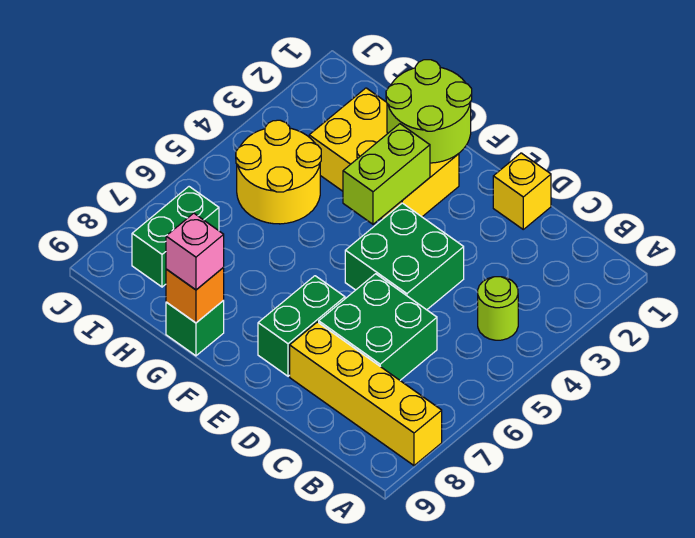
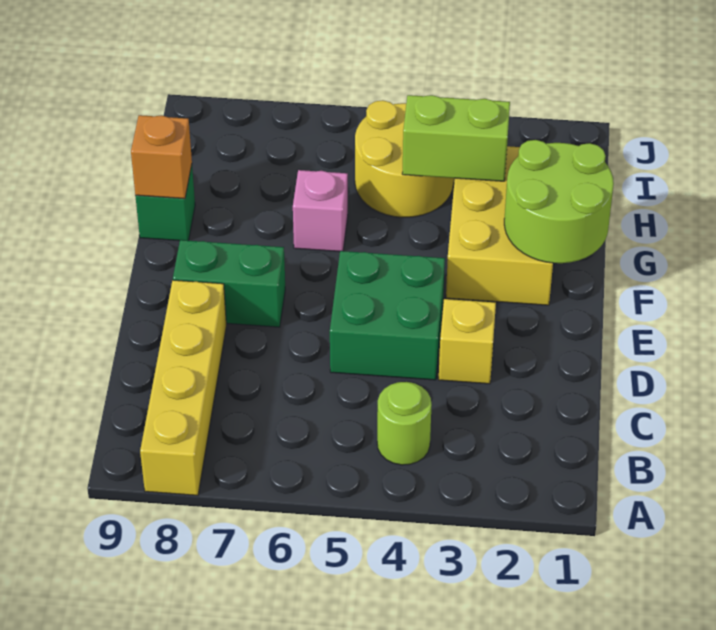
green brick C6:D7 level 1 -> none
yellow brick D1 level 1 -> yellow brick D3 level 1
lime brick F3:F4 level 2 -> lime brick H3:H4 level 2
pink brick G9 level 3 -> pink brick G6 level 1
green brick I7:I8 level 1 -> none

